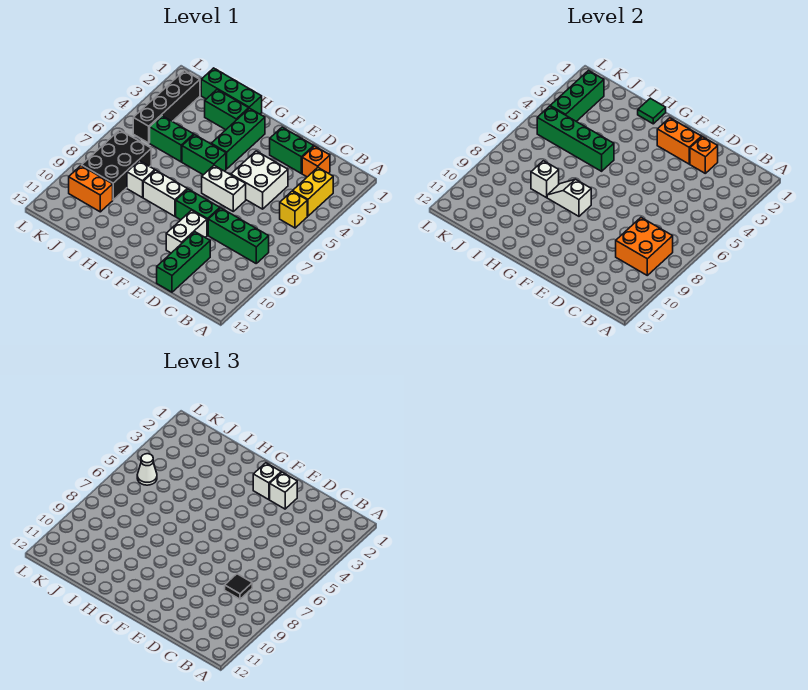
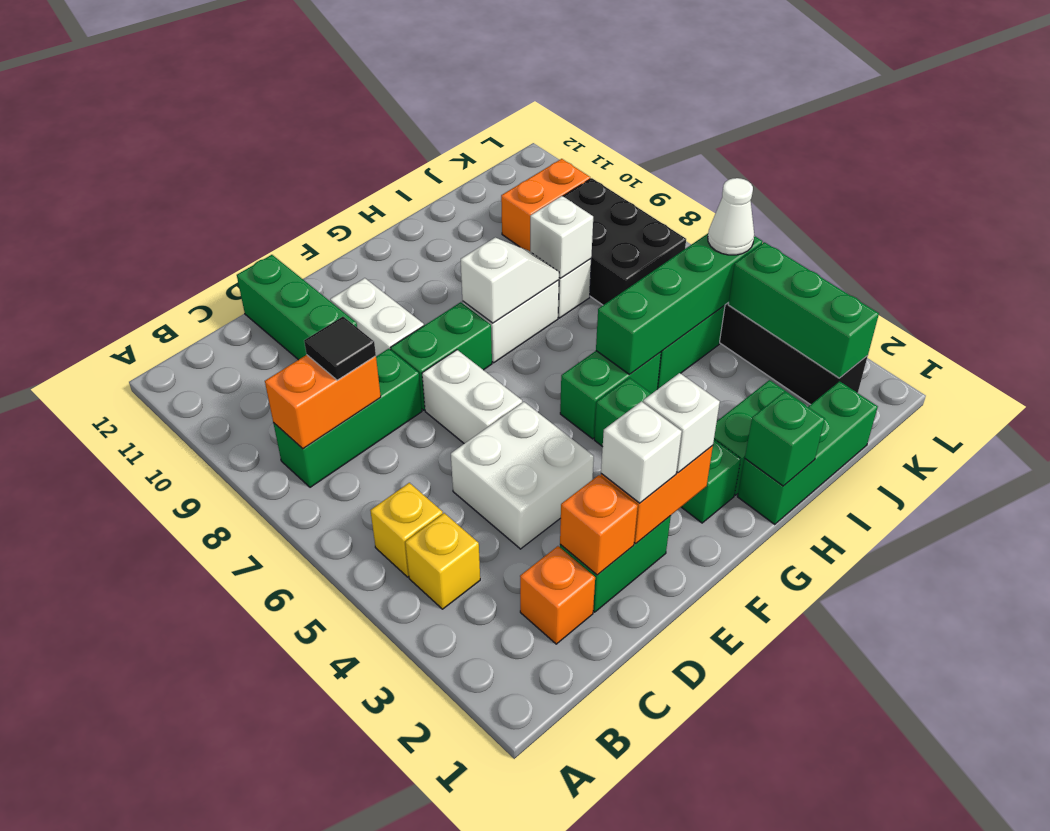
yellow brick B3:B4 level 1 -> yellow brick B4 level 1
orange brick B8:C9 level 2 -> orange brick B8:C8 level 2
white brick E6:F6 level 1 -> white brick E6:E7 level 1
green tile H1 level 2 -> green brick H1 level 2

